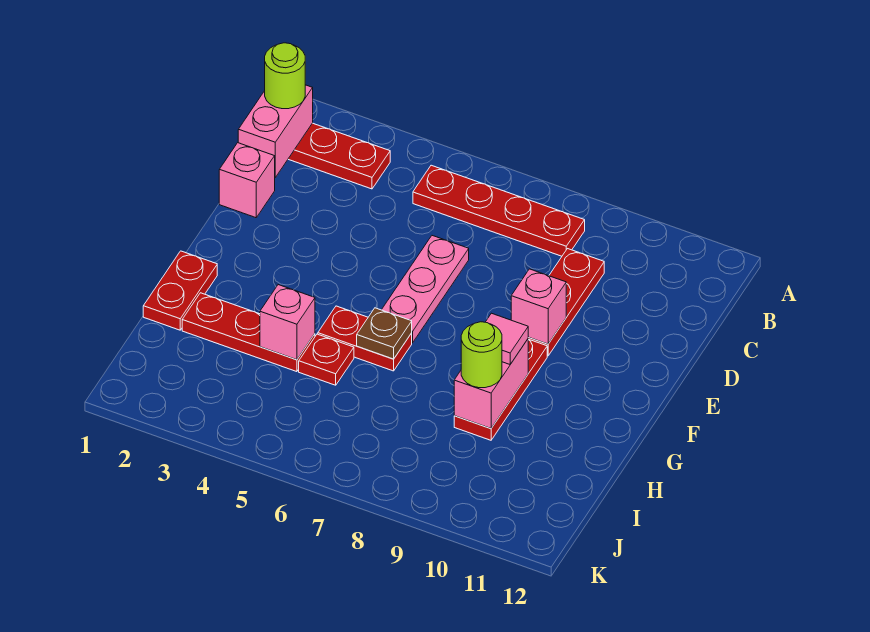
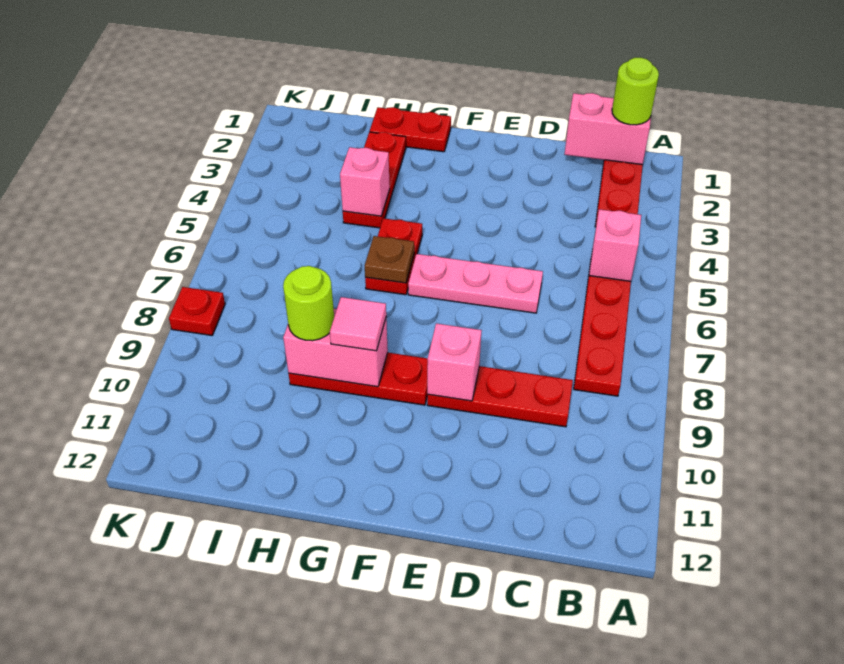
pink brick D1 level 1 -> pink brick B5 level 2
red plate H5 level 1 -> red plate K8 level 1

